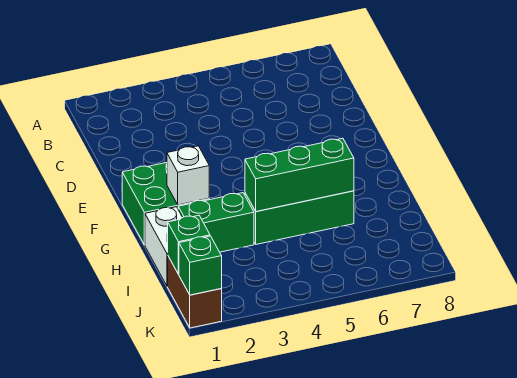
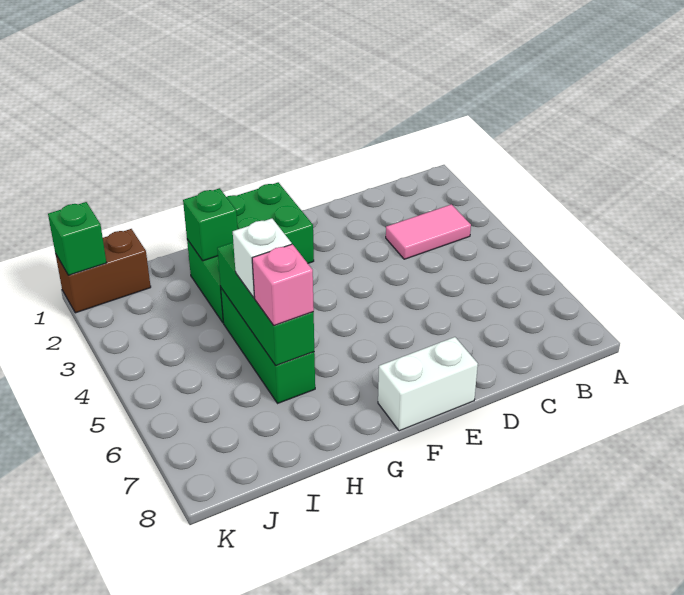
none -> pink tile B3:C3 level 1
white brick G2 level 2 -> white brick H5 level 3
white brick H1:I1 level 1 -> white brick E8:F8 level 1
none -> pink brick H6 level 3
green brick J1 level 2 -> green brick H2 level 2

